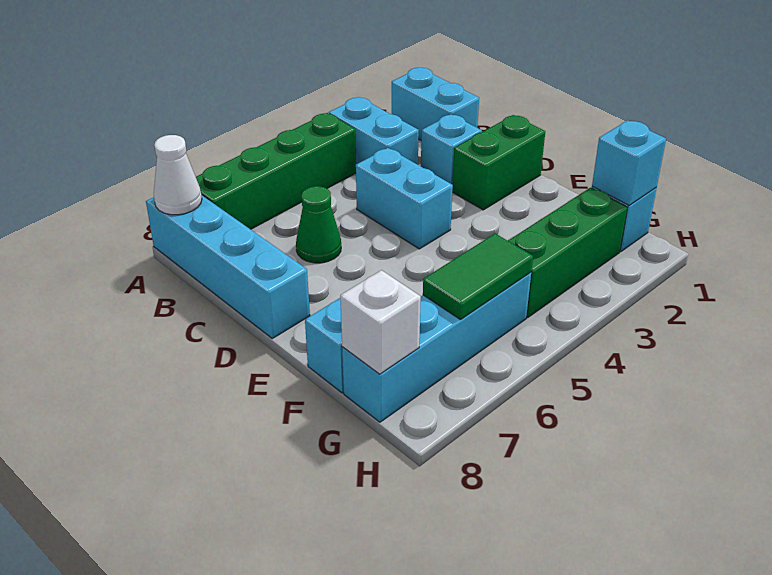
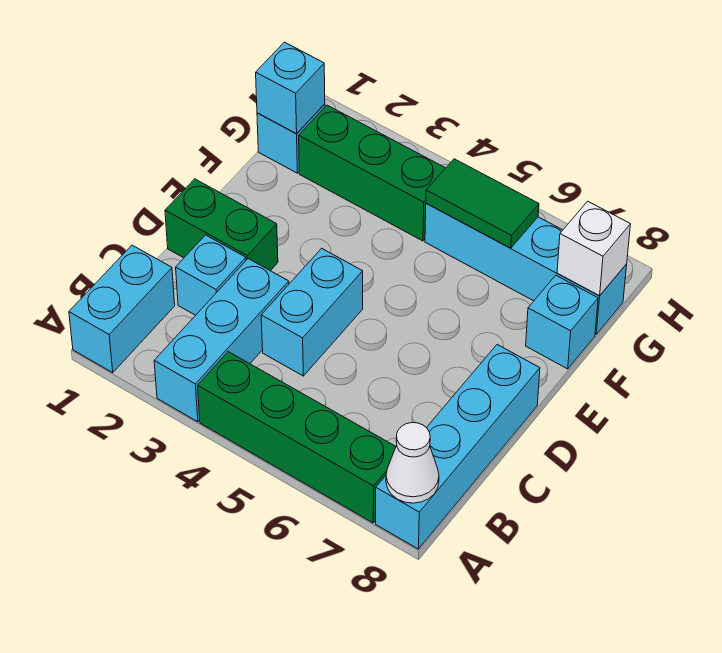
cyan brick A3:B3 level 1 -> cyan brick A3:C3 level 1
green cone C6 level 1 -> none

